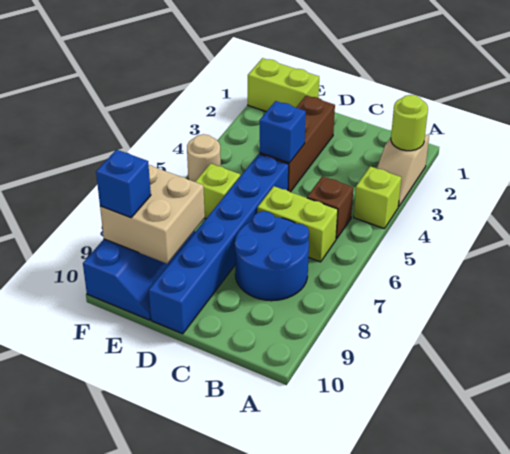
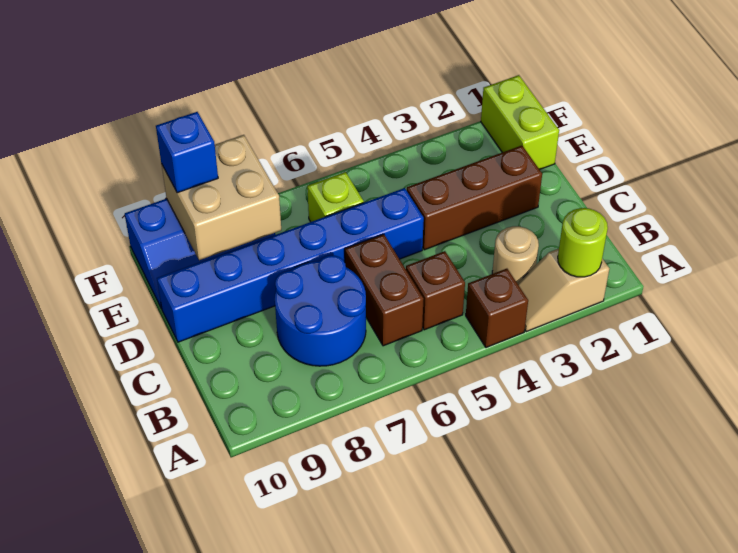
lime brick A4 level 1 -> brown brick A4 level 1
lime brick B6:C6 level 1 -> brown brick B6:C6 level 1
blue brick D4 level 2 -> none
tan round brick F5 level 1 -> tan round brick B3 level 1

